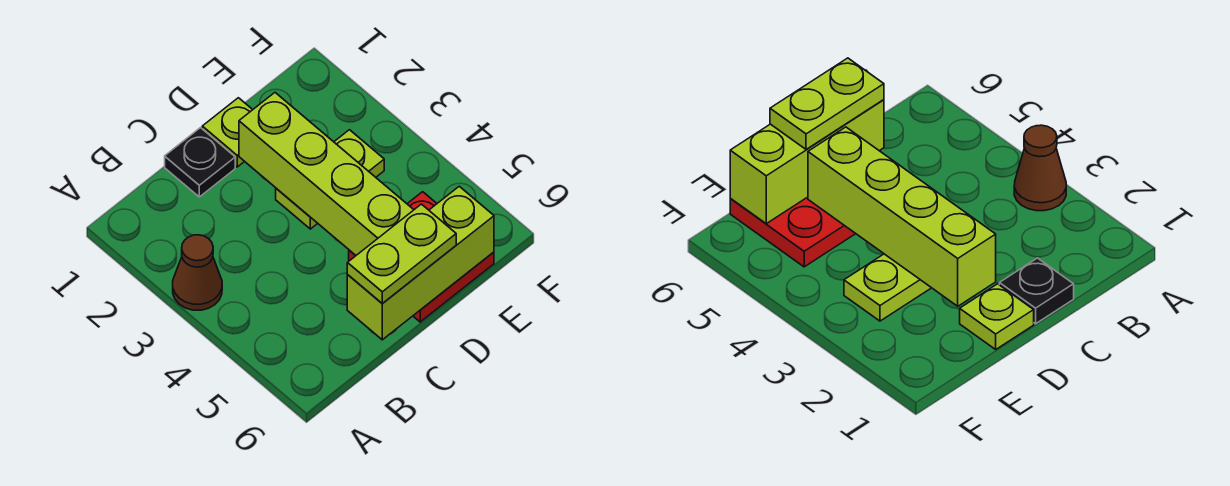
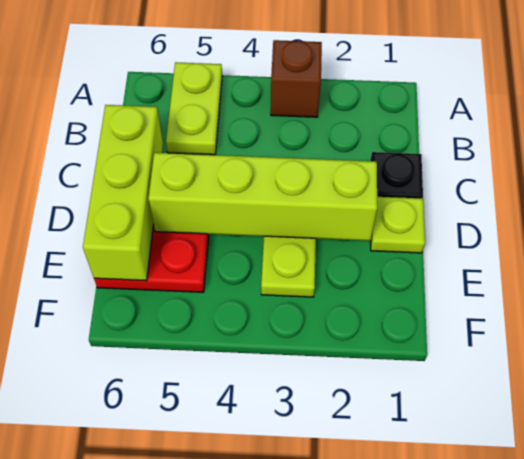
brown cone A3 level 1 -> brown brick A3 level 1
lime plate C6:D6 level 3 -> lime plate A5:B5 level 1

